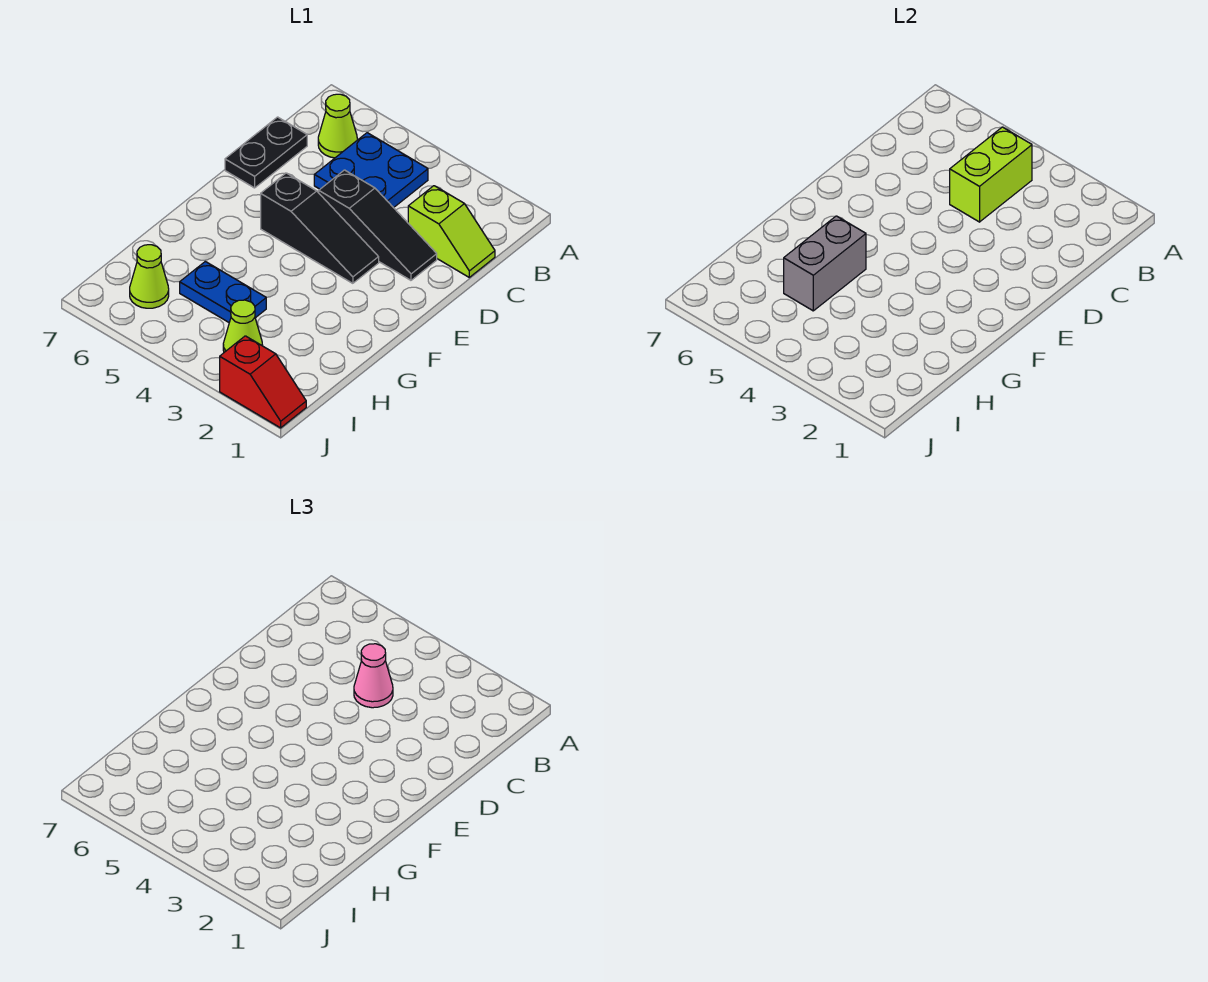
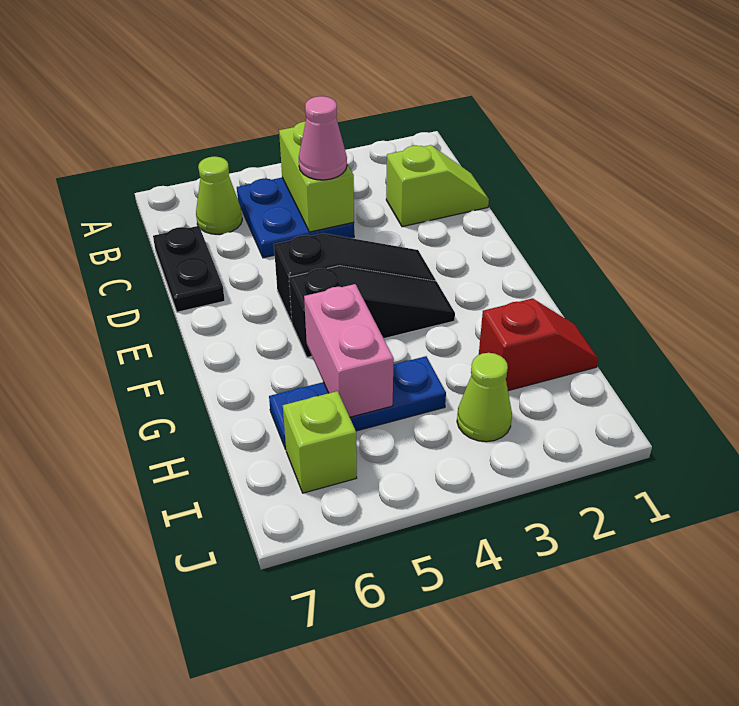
black slope D2:D4 level 1 top 4 -> black slope F3:F5 level 1 top 5
grey brick G5:H5 level 2 -> pink brick G5:H5 level 2
blue plate H4:H5 level 1 -> blue plate H4:H6 level 1
lime cone I6 level 1 -> lime brick I6 level 1
red slope J1:J2 level 1 top 2 -> red slope H1:H2 level 1 top 2

